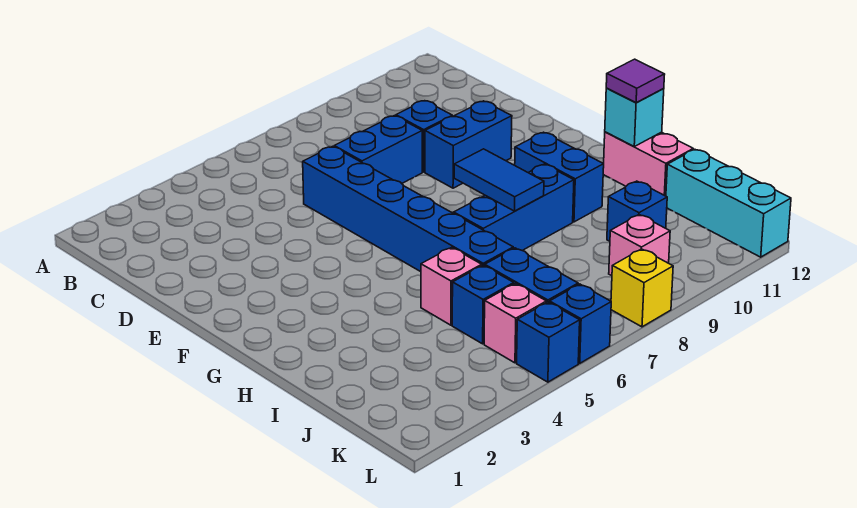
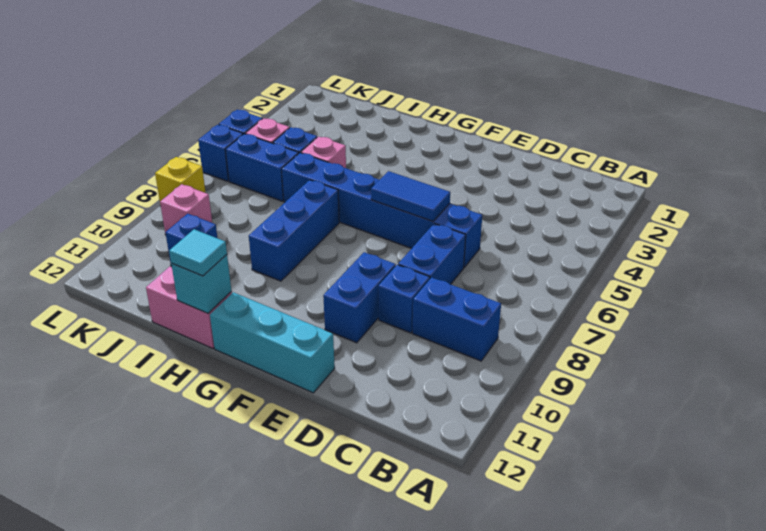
blue tile G8:H8 level 2 -> blue tile E6:F6 level 2
blue brick G10:H10 level 1 -> blue brick B9:C9 level 1
purple tile H12 level 3 -> cyan tile H12 level 3
cyan brick J12:L12 level 1 -> cyan brick E12:G12 level 1

